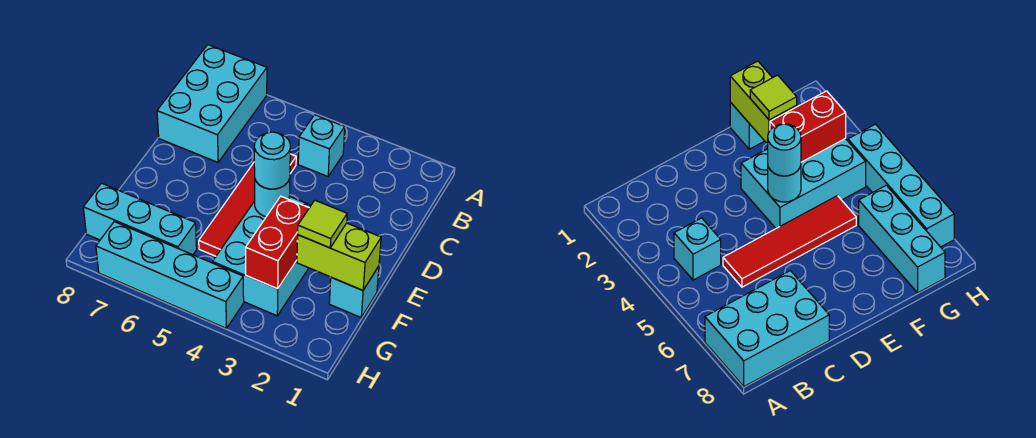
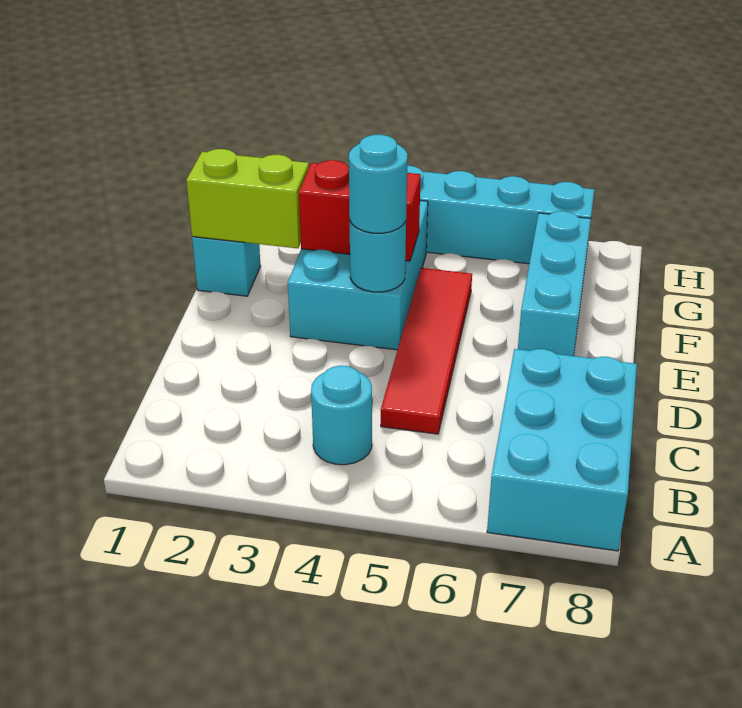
cyan brick B4 level 1 -> cyan round brick B4 level 1
lime tile F2 level 3 -> none
red brick F3:G3 level 2 -> red brick F3:F4 level 2
cyan brick G6:G8 level 1 -> cyan brick E7:G7 level 1

